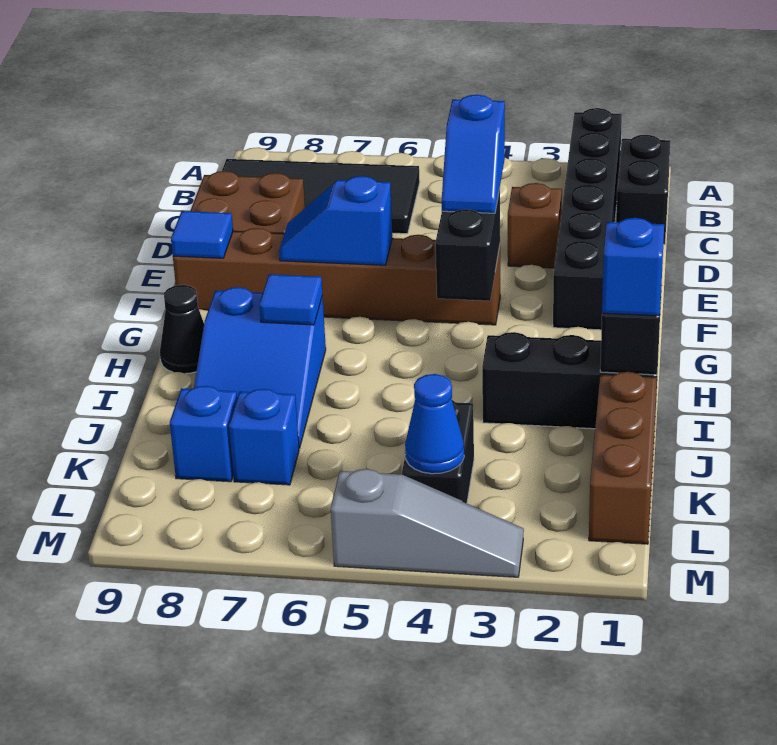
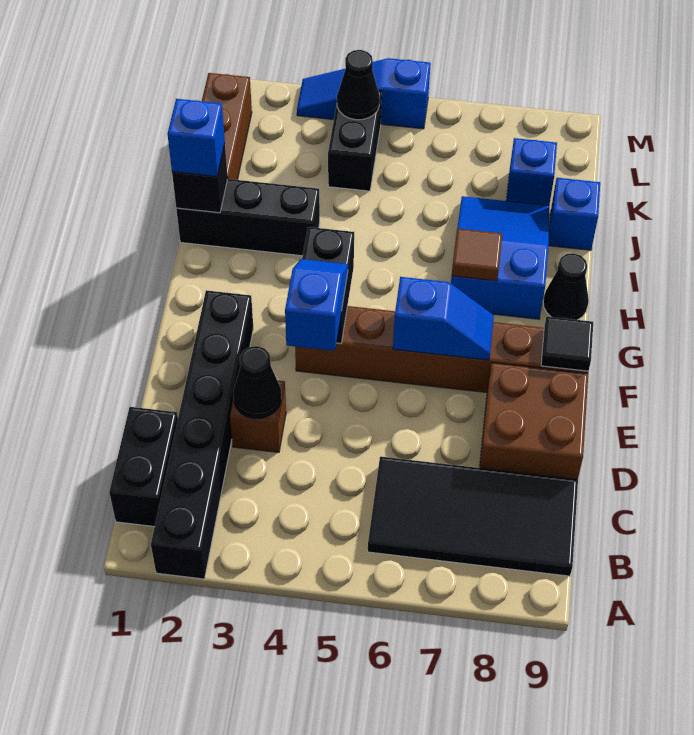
none -> black cone D3 level 2
blue tile F9 level 2 -> black tile F9 level 2
blue tile H7 level 2 -> brown tile H7 level 2
blue brick K7 level 1 -> blue brick J9 level 1
blue cone L4 level 2 -> black cone L4 level 2
grey slope M3:M5 level 1 top 5 -> blue slope M3:M5 level 1 top 5

